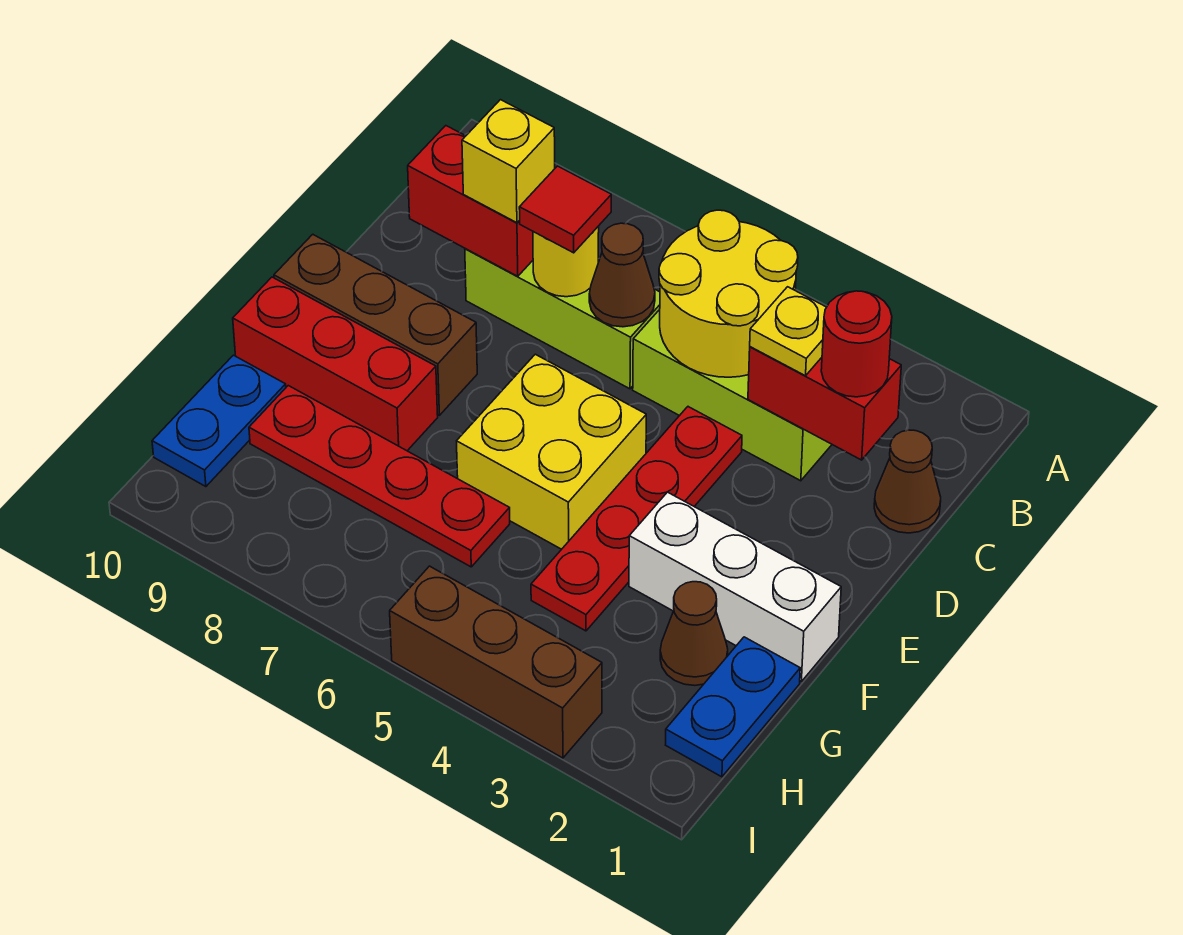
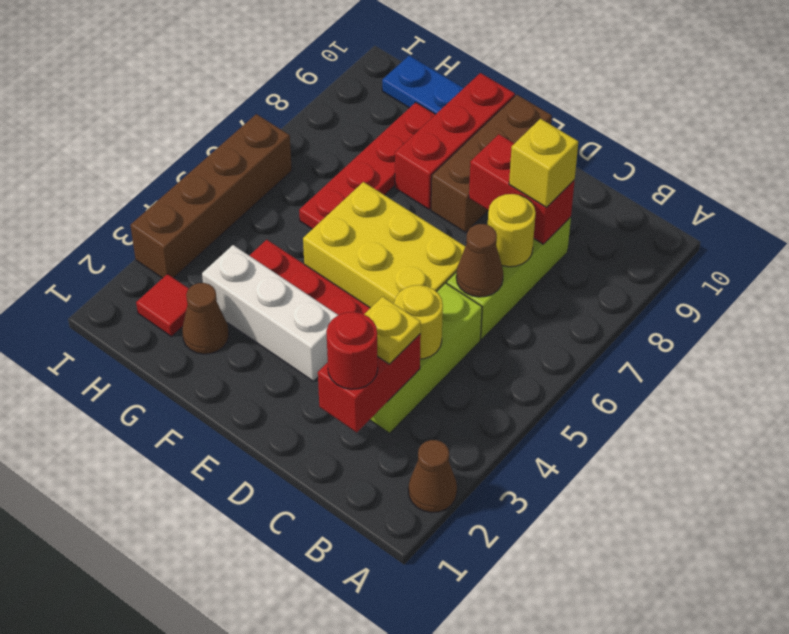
yellow round brick B4:C5 level 2 -> yellow round brick C4 level 2
brown cone C1 level 1 -> brown cone A2 level 1
red tile C7 level 3 -> red tile H2 level 1
red brick C8:C9 level 2 -> red brick C8:D8 level 2
yellow brick E5:F6 level 1 -> yellow brick D5:F6 level 1
white brick F1:F3 level 1 -> white brick E3:G3 level 1
blue plate G1:H1 level 1 -> none
brown brick I3:I5 level 1 -> brown brick I3:I6 level 1

